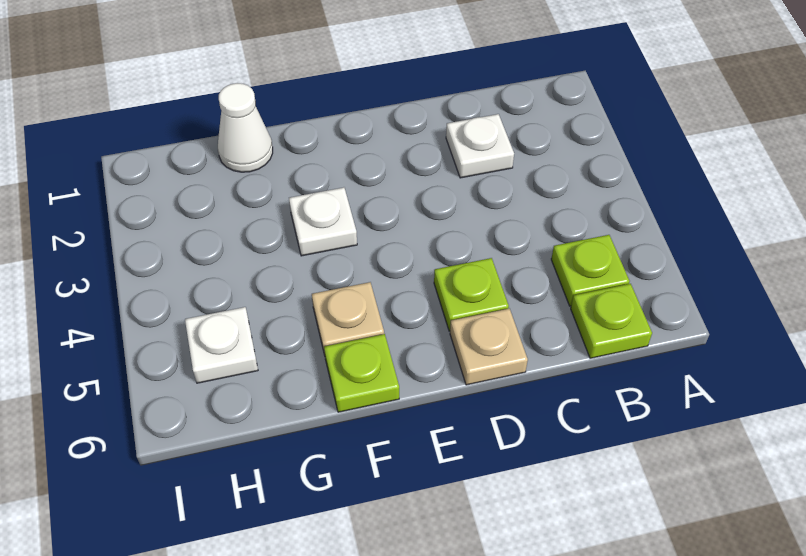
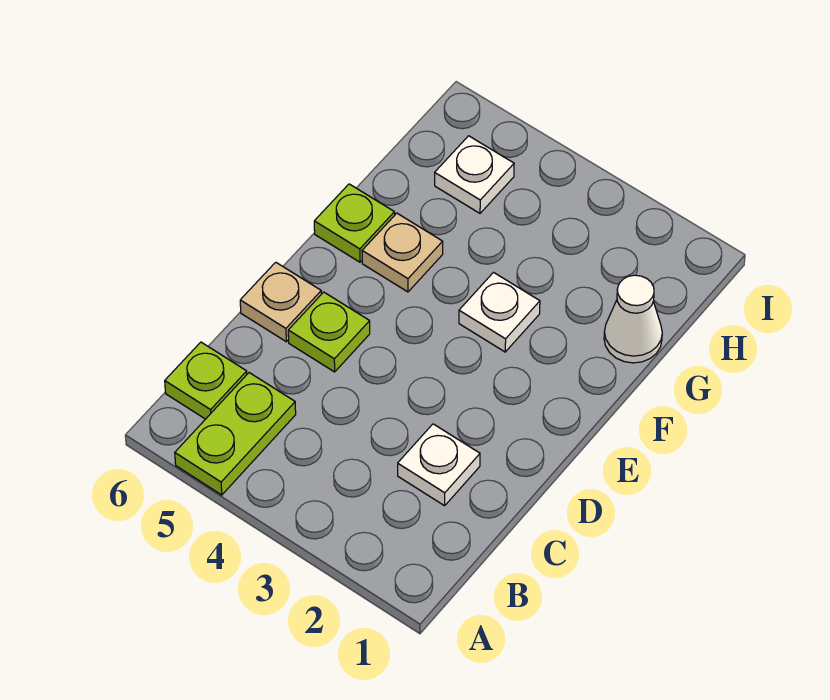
lime plate B5 level 1 -> lime plate A5:B5 level 1

